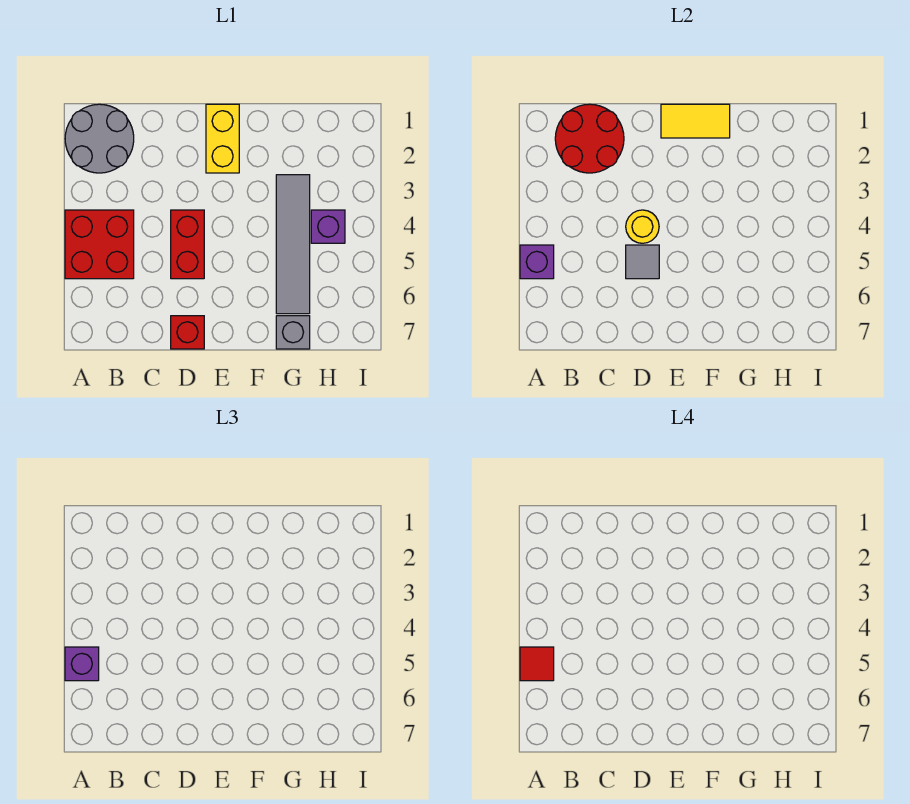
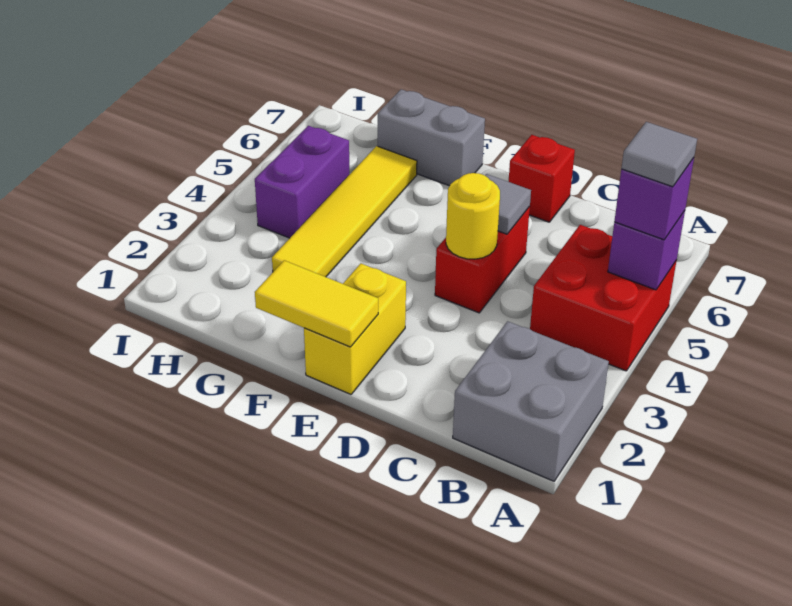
grey round brick A1:B2 level 1 -> grey brick A1:B2 level 1
red tile A5 level 4 -> grey tile A5 level 4
red round brick B1:C2 level 2 -> none
grey tile G3:G6 level 1 -> yellow tile G3:G6 level 1
grey brick G7 level 1 -> grey brick F7:G7 level 1
purple brick H4 level 1 -> purple brick H4:H5 level 1

